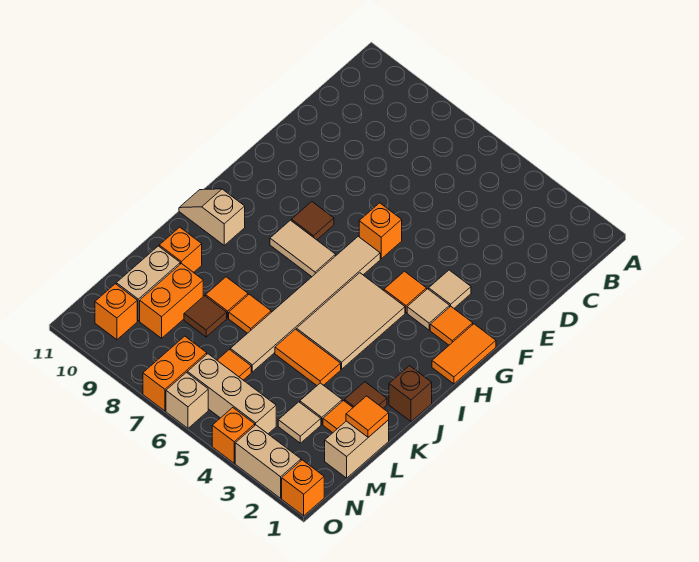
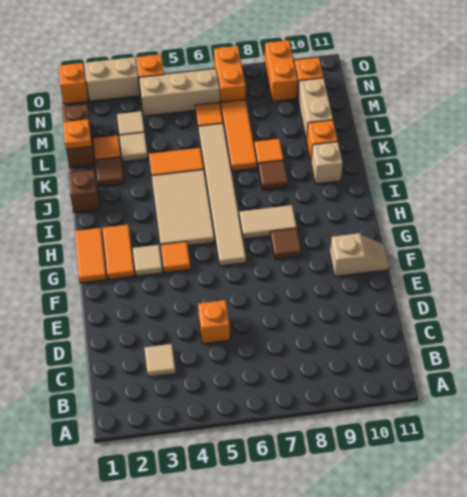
tan tile F3 level 1 -> tan tile C3 level 1
orange brick F6 level 1 -> orange brick D5 level 1
orange tile G2 level 1 -> orange tile G2:H2 level 1
tan slope I10:I11 level 1 top 10 -> tan slope F10:F11 level 1 top 10
orange tile K7 level 1 -> orange tile K7:M7 level 1
tan brick L1:M1 level 1 -> brown brick L1:M1 level 1
orange tile L1 level 2 -> orange plate L1 level 2
brown tile L8 level 1 -> brown tile J8 level 1
orange brick L9:M9 level 1 -> orange brick N9:O9 level 1
tan brick O6 level 1 -> tan brick J10 level 1

